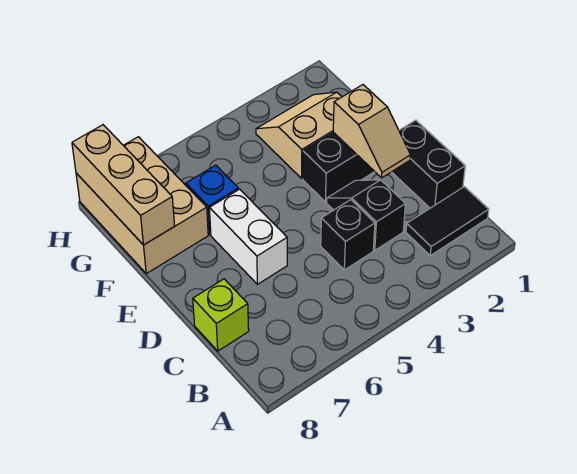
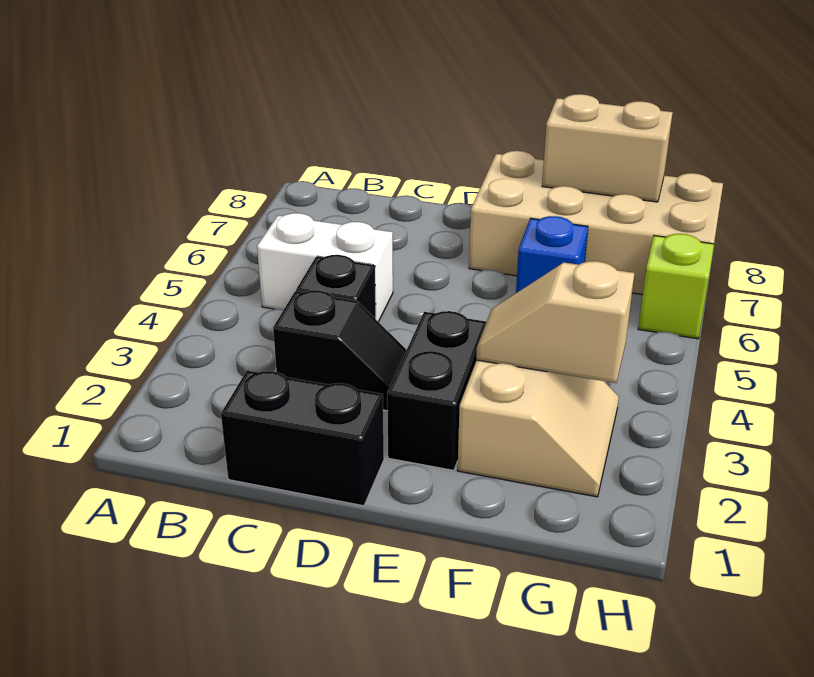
black tile B1:B2 level 1 -> none
lime brick C8 level 1 -> lime brick H6 level 1
tan slope D2:E2 level 2 top E -> tan slope F3:G3 level 2 top G
white brick D6:E6 level 1 -> white brick B5:C5 level 1
tan brick F7:H8 level 1 -> tan brick E7:H8 level 1
tan brick F8:H8 level 2 -> tan brick F8:G8 level 2

